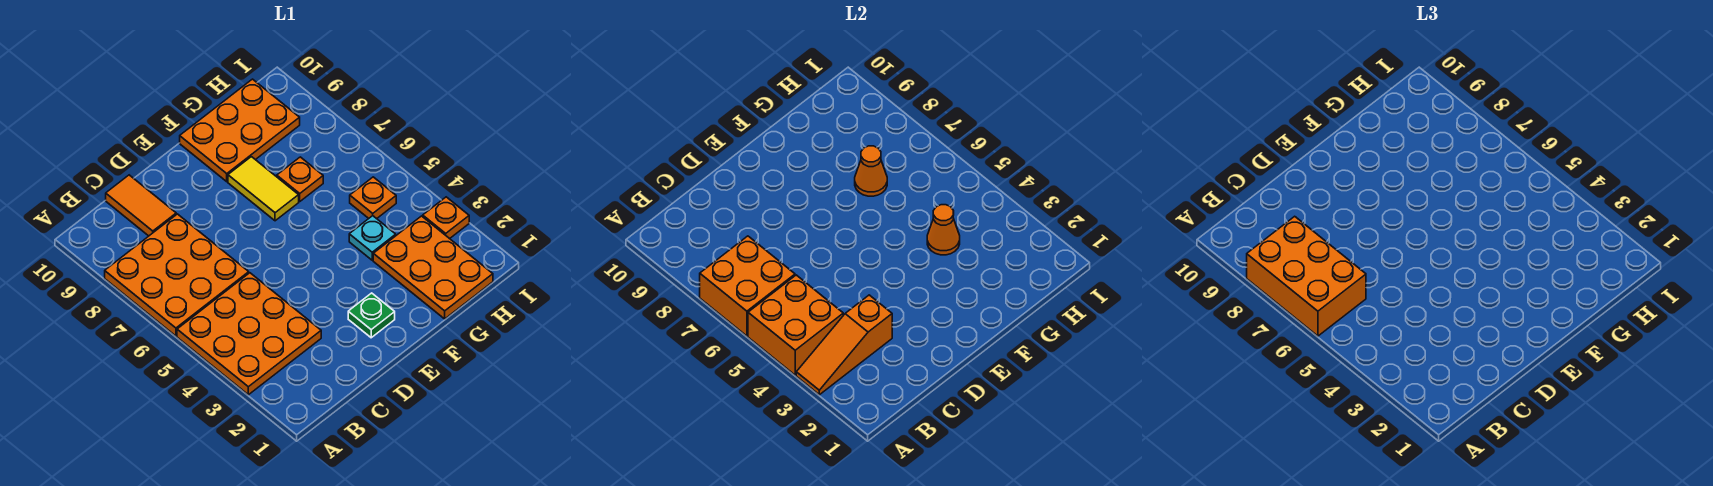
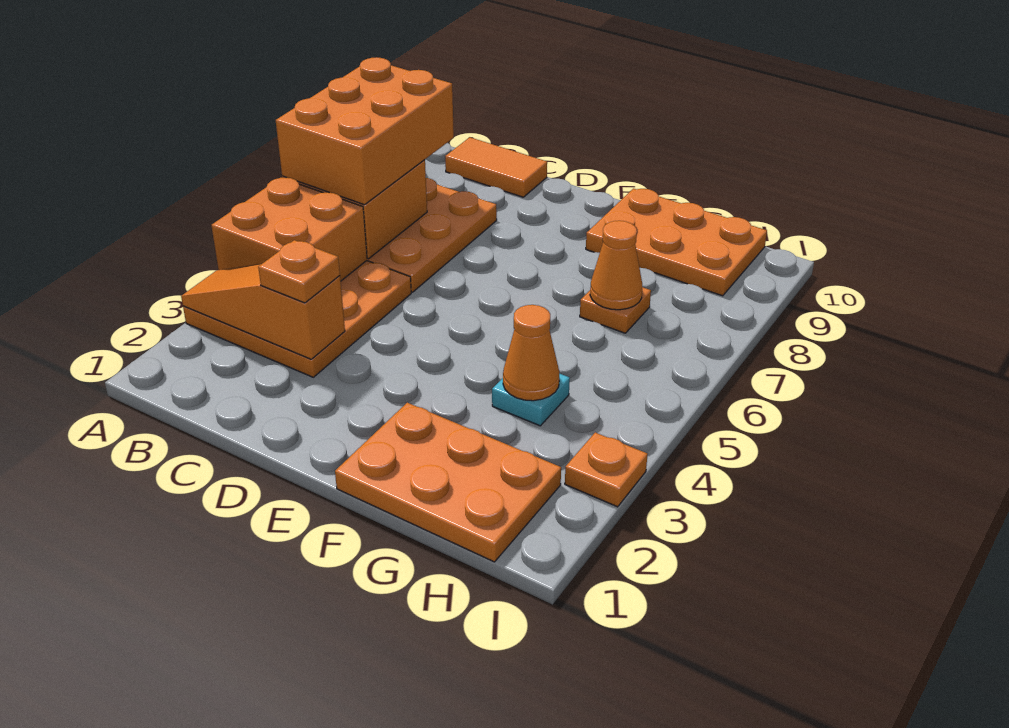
orange tile C9:C10 level 1 -> orange tile B10:C10 level 1
green plate E2 level 1 -> none
yellow tile F7:F8 level 1 -> none
orange plate G1:H3 level 1 -> orange plate F1:H2 level 1
orange plate H5 level 1 -> orange plate C3 level 3

